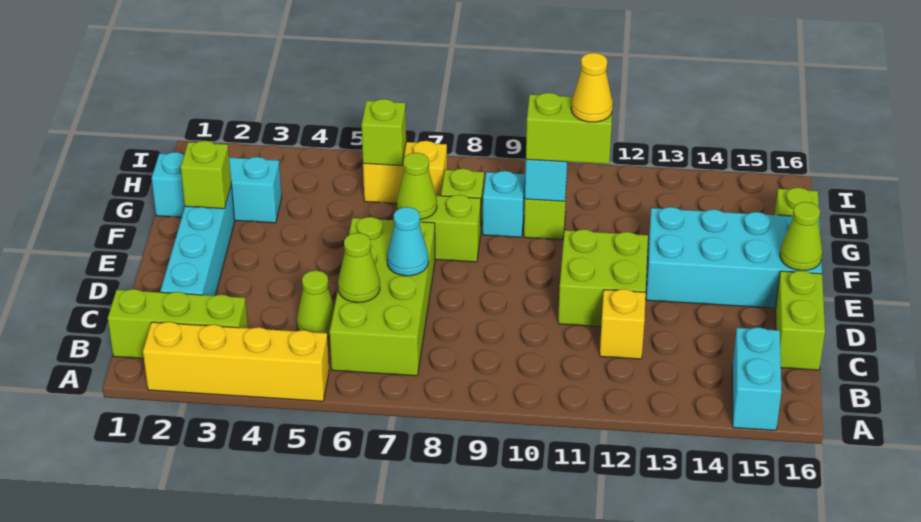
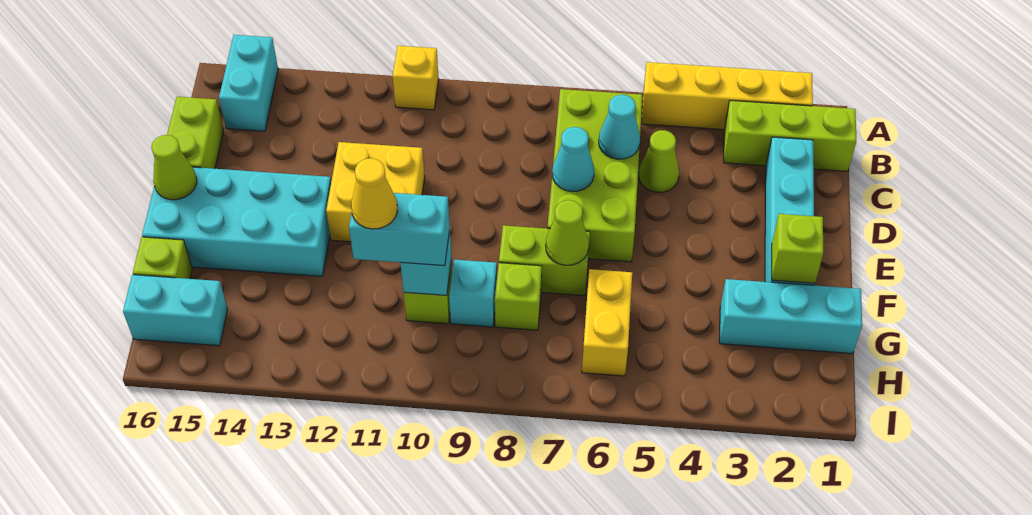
lime cone C6 level 2 -> cyan cone C6 level 2
yellow brick C12 level 1 -> yellow brick A11 level 1
lime brick D11:E12 level 1 -> yellow brick D11:E12 level 1
lime brick G10:G11 level 3 -> cyan brick G10:G11 level 3
yellow brick H6:H7 level 1 -> yellow brick G6:H6 level 1
lime brick H6 level 2 -> none
none -> cyan brick H15:H16 level 1

